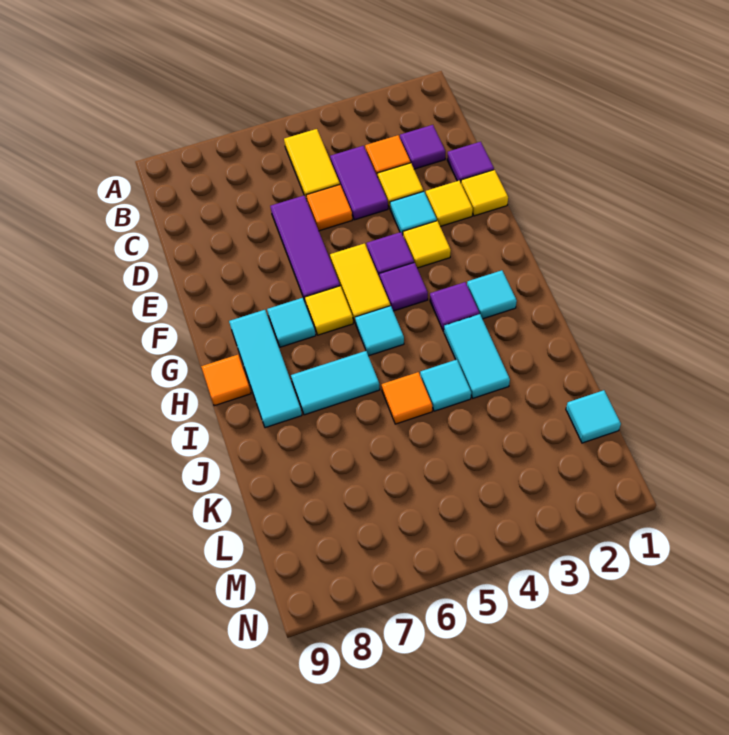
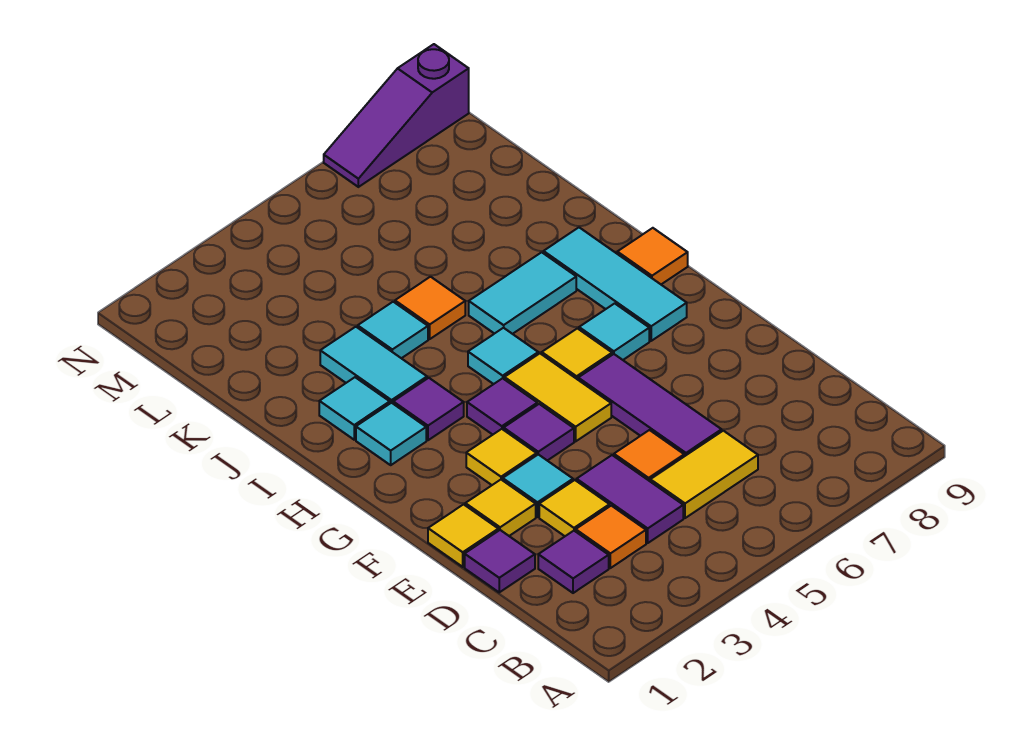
yellow tile B5:C5 level 1 -> yellow tile C5:C6 level 1
cyan tile L1 level 1 -> cyan tile I2 level 1
none -> purple slope N7:N9 level 1 top 9

